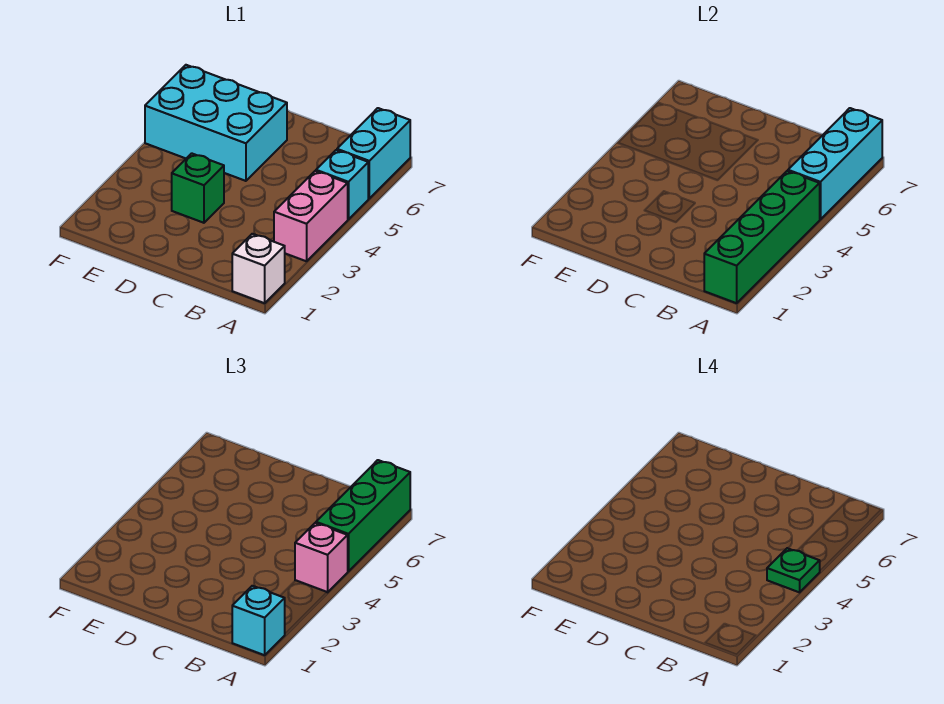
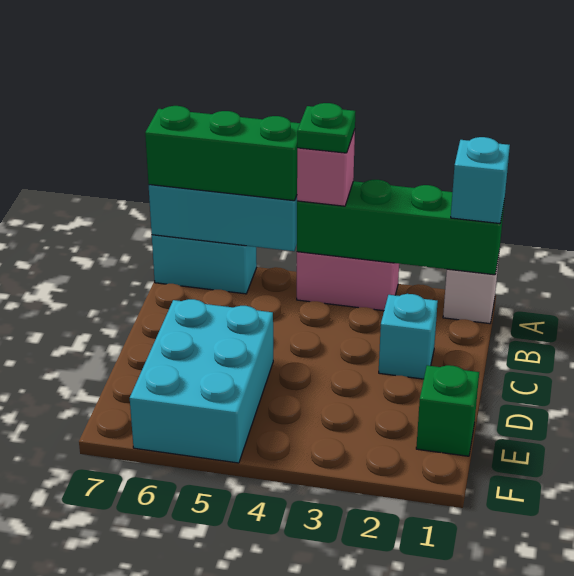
cyan brick A5 level 1 -> cyan brick C2 level 1
green brick D3 level 1 -> green brick E1 level 1

